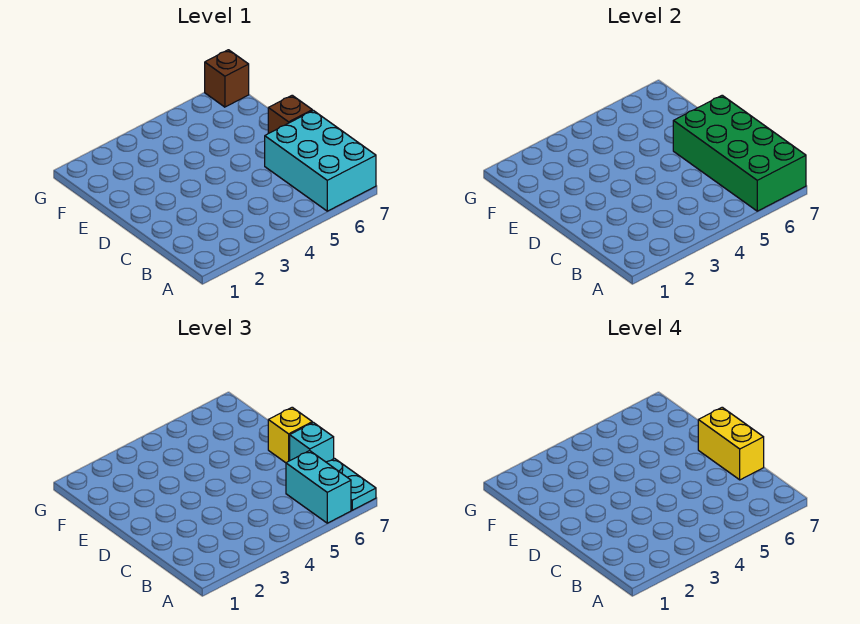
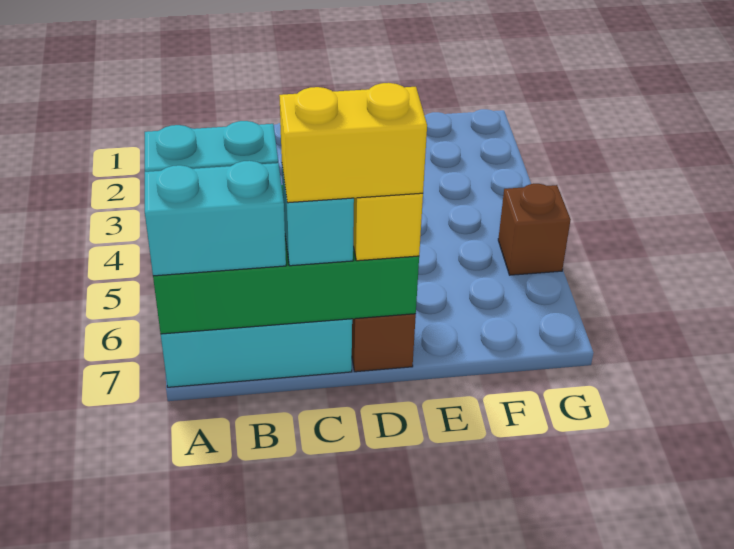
cyan plate A7:B7 level 3 -> cyan brick A7:B7 level 3
brown brick G7 level 1 -> brown brick G5 level 1

